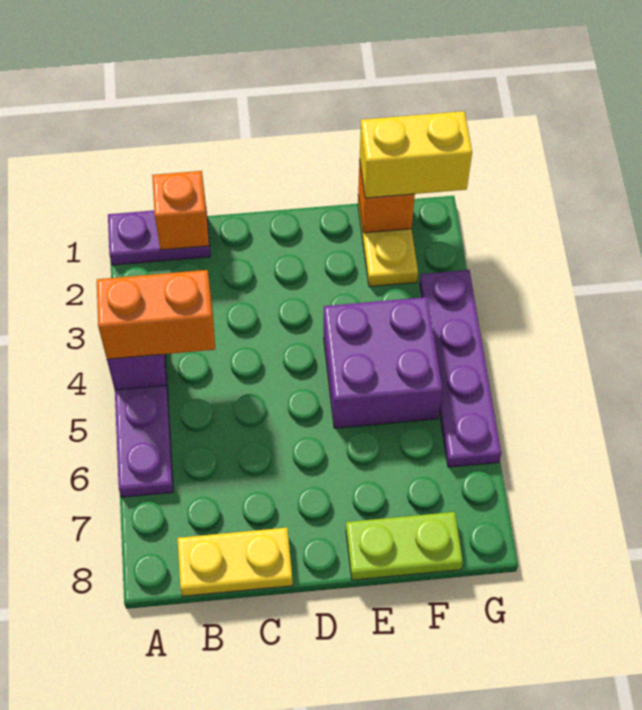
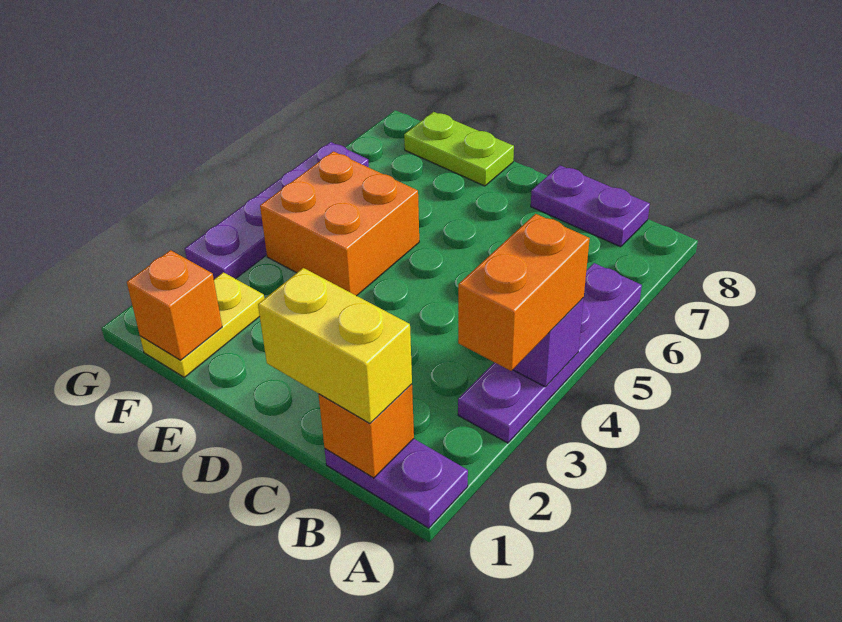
orange brick A4:B4 level 3 -> orange brick A3:A4 level 3
yellow plate B8:C8 level 1 -> purple plate B8:C8 level 1
purple brick E4:F5 level 1 -> orange brick E4:F5 level 1
yellow brick F1:G1 level 3 -> yellow brick B1:C1 level 3

